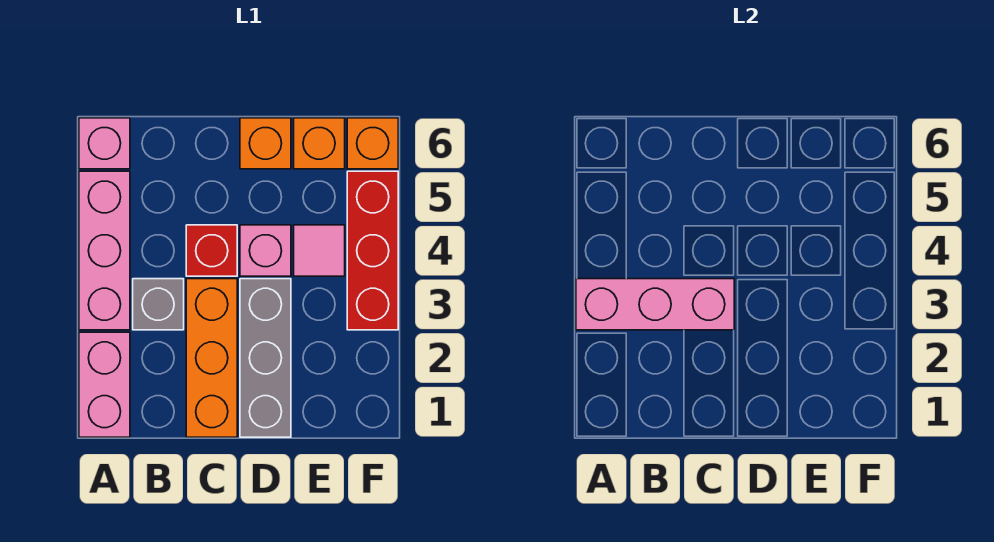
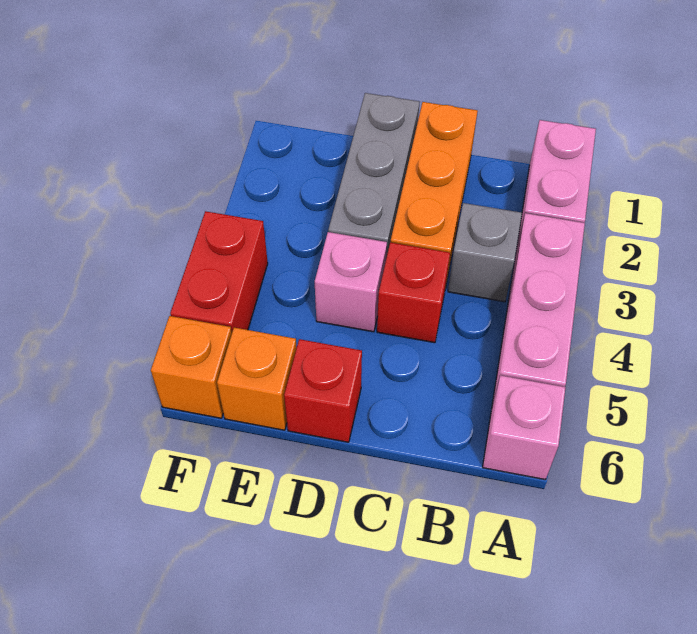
pink brick A3:C3 level 2 -> none
orange brick D6 level 1 -> red brick D6 level 1
pink tile E4 level 1 -> none
red brick F3:F5 level 1 -> red brick F4:F5 level 1

